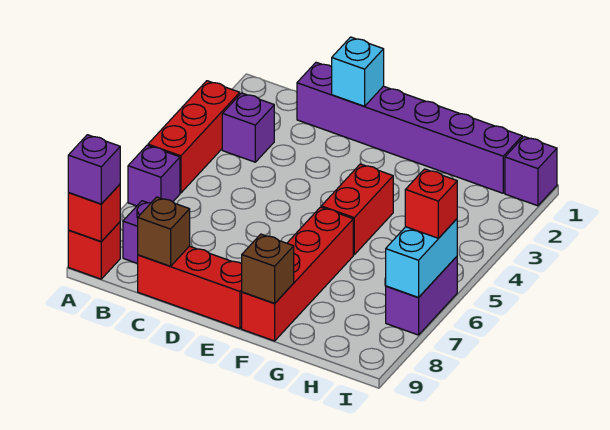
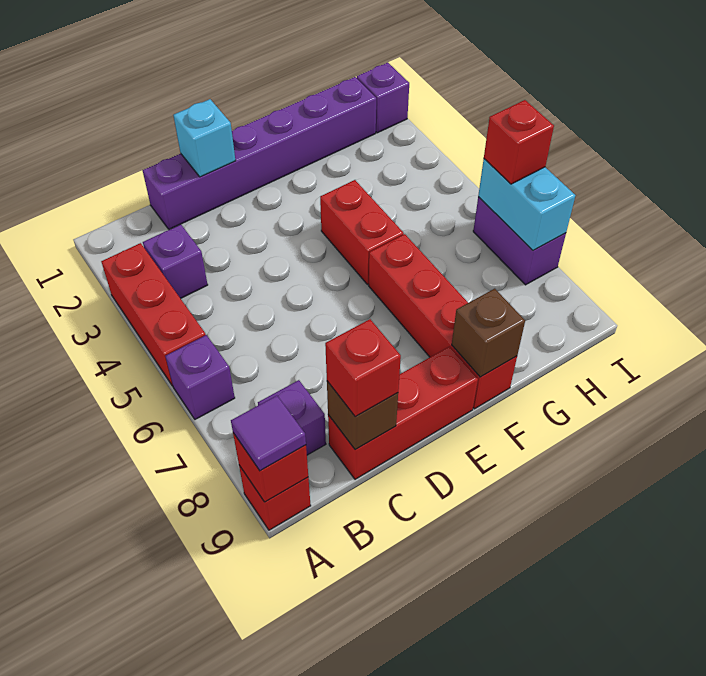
purple brick A9 level 3 -> purple tile A9 level 3
none -> red brick C9 level 3

